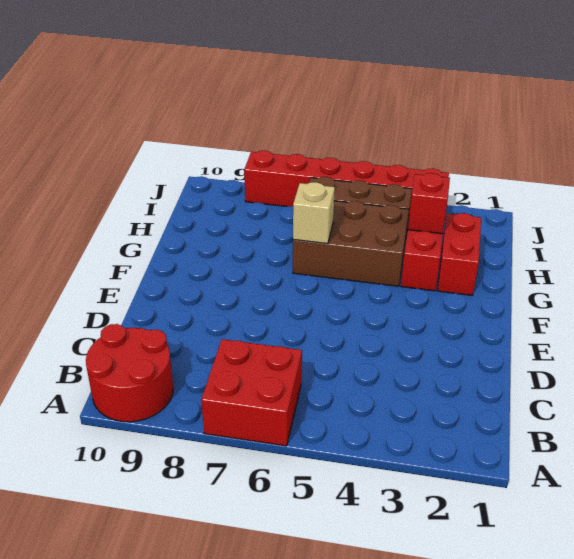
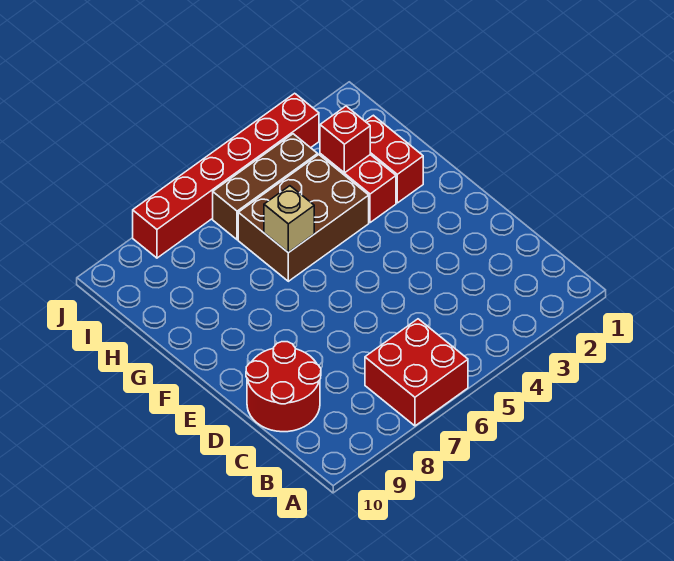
red round brick A9:B10 level 1 -> red round brick C9:D10 level 1

